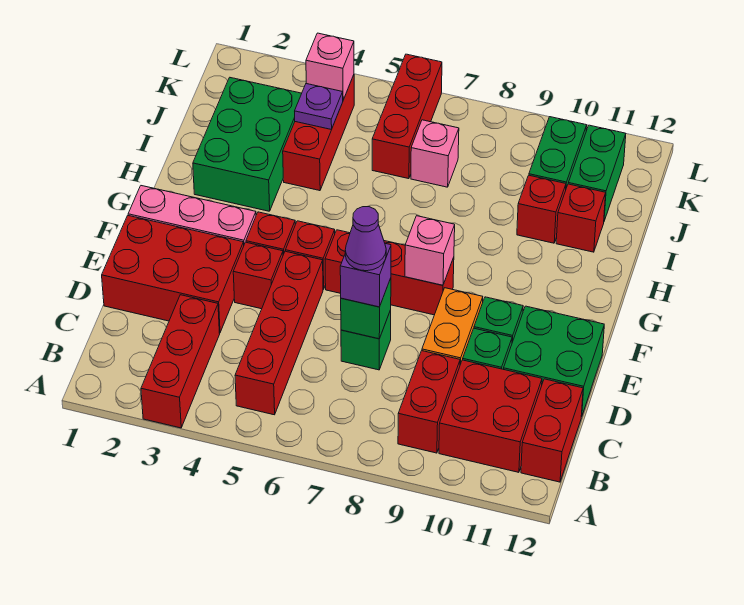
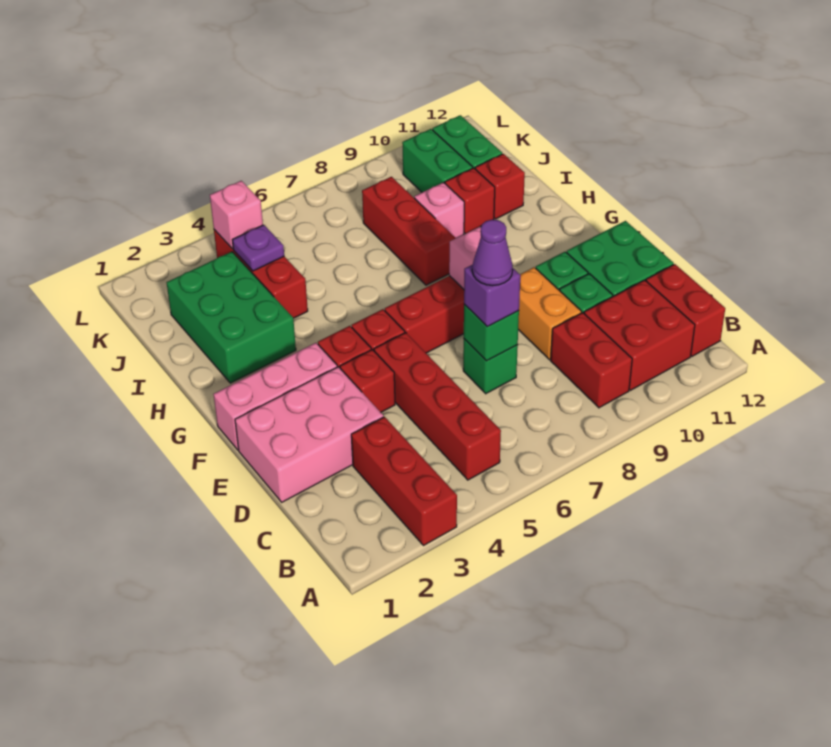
red brick D1:E3 level 1 -> pink brick D1:E3 level 1
red brick J6:L6 level 1 -> red brick H8:J8 level 1
pink brick J7 level 1 -> pink brick I9 level 1

